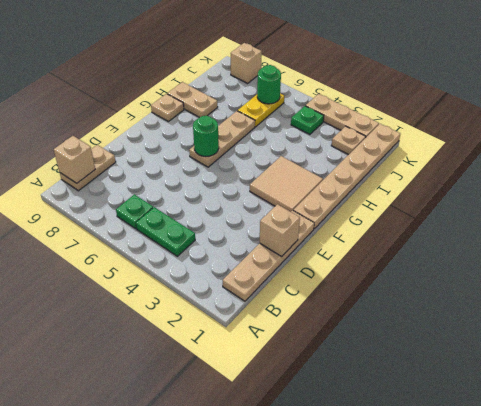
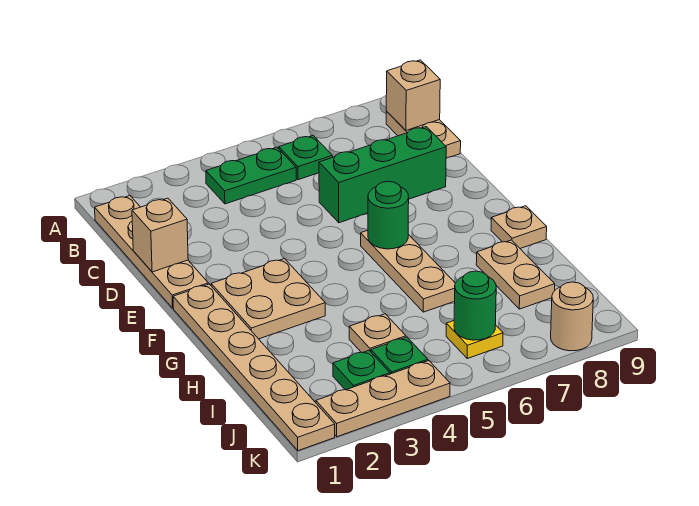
none -> green brick D6:D8 level 1
tan tile F2:G3 level 1 -> tan plate F2:G3 level 1
tan plate H8:H9 level 1 -> tan plate H8:I8 level 1
yellow plate I6:J6 level 1 -> yellow plate J6 level 1
tan plate J2 level 1 -> tan plate I4 level 1
none -> green plate J3 level 1
tan brick K8 level 1 -> tan round brick K8 level 1

